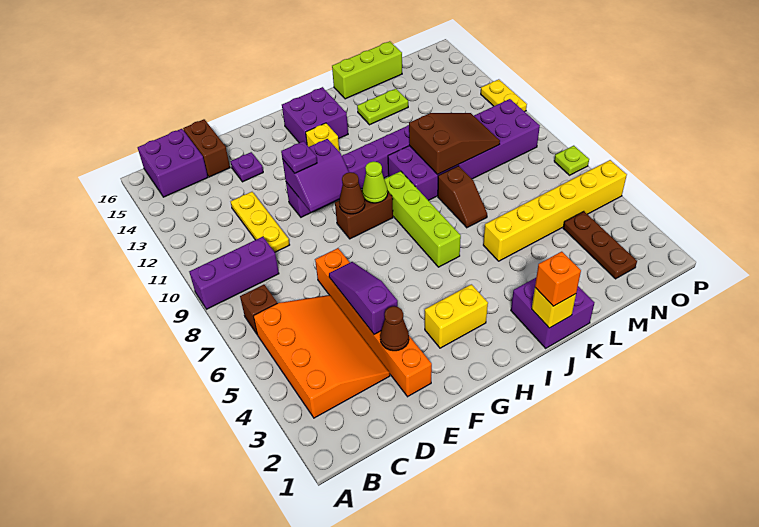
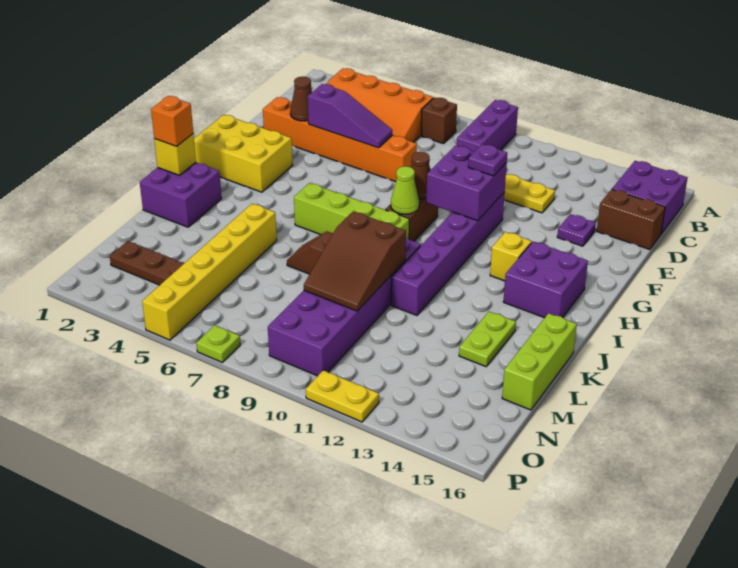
purple slope F10:G11 level 2 top 11 -> purple brick F10:G11 level 2
yellow brick G3:H3 level 1 -> yellow brick G1:H3 level 1

